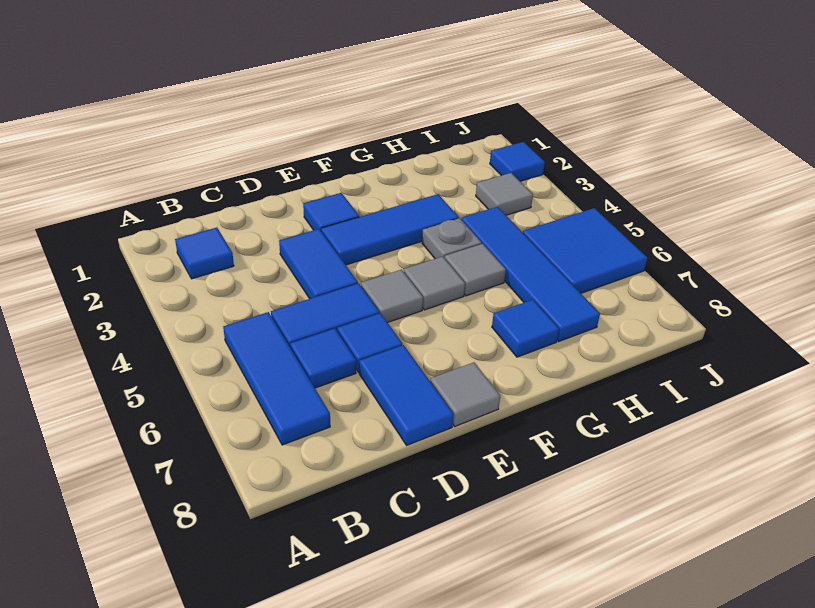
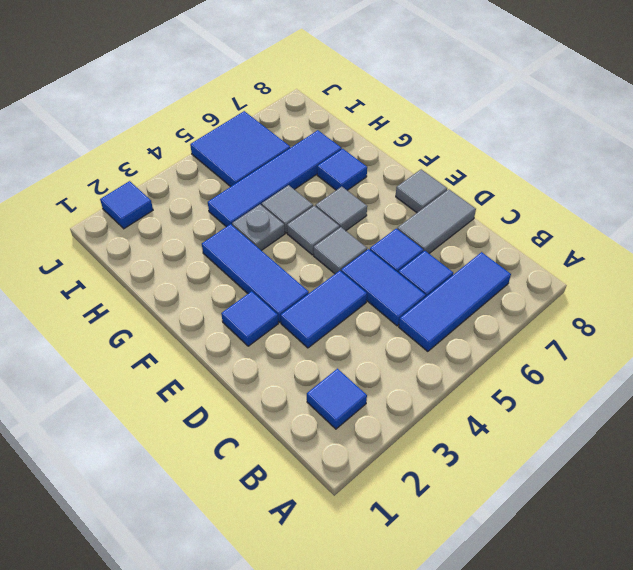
blue tile D7:D8 level 1 -> grey tile D7:D8 level 1
grey tile I3 level 1 -> grey tile F6 level 1

